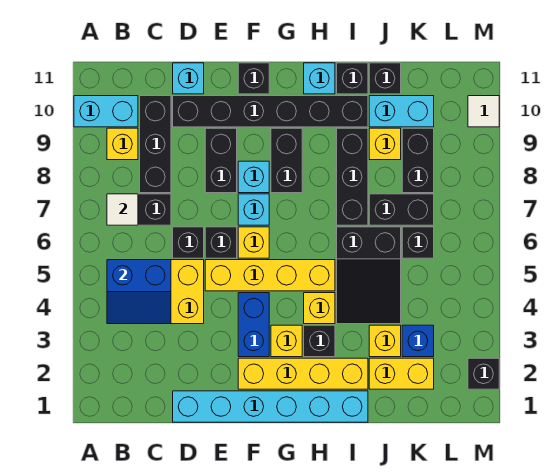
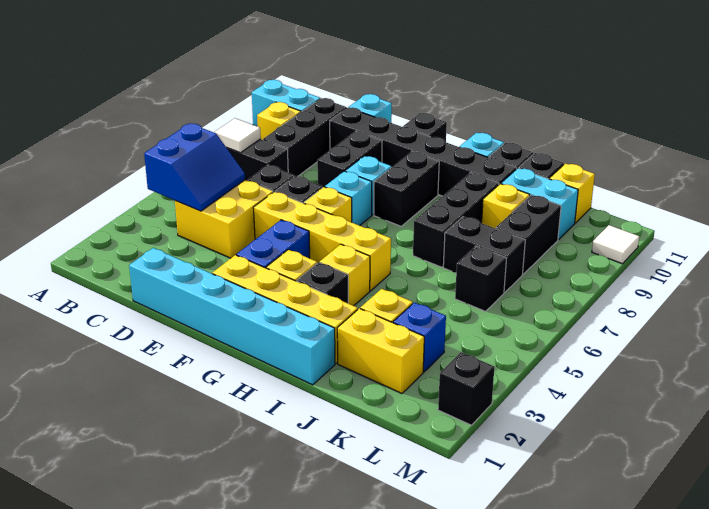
blue slope B4:C5 level 2 top 5 -> blue slope B4:C5 level 2 top B
black slope I4:J6 level 1 top 6 -> none
none -> yellow brick K11 level 1

